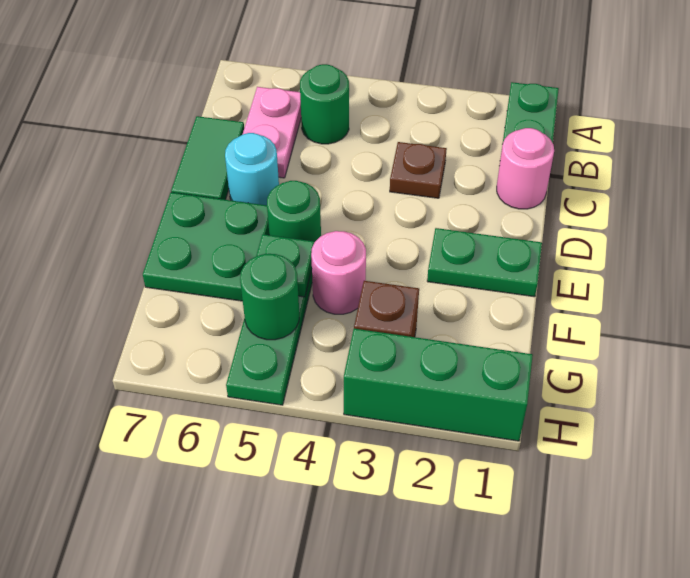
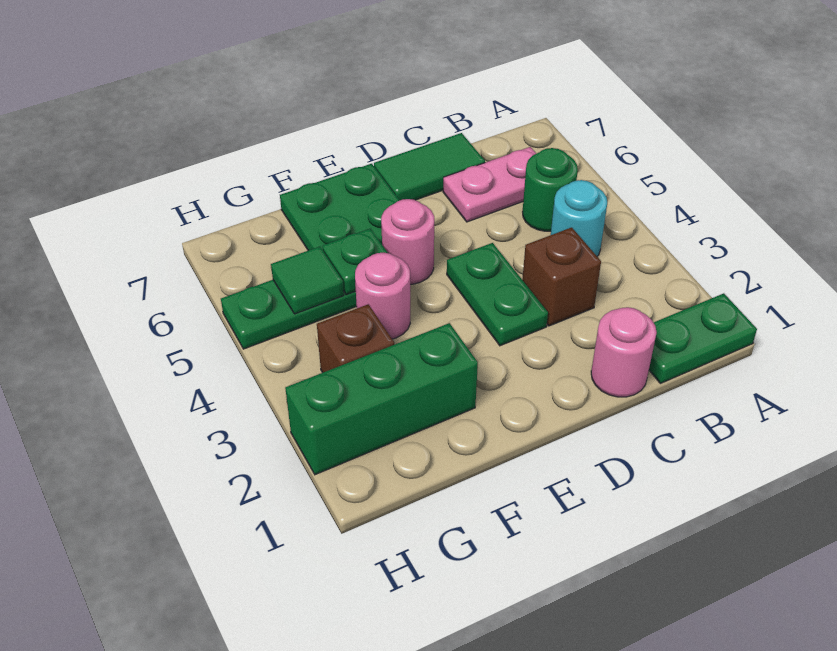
brown plate C3 level 1 -> brown brick C3 level 1
cyan round brick D6 level 1 -> cyan round brick B4 level 1
green plate E1:E2 level 1 -> green plate D3:D4 level 1
green round brick E5 level 1 -> pink round brick E5 level 1
green round brick G5 level 2 -> green tile G5 level 2
green brick H1:H3 level 1 -> green brick F2:H2 level 1

